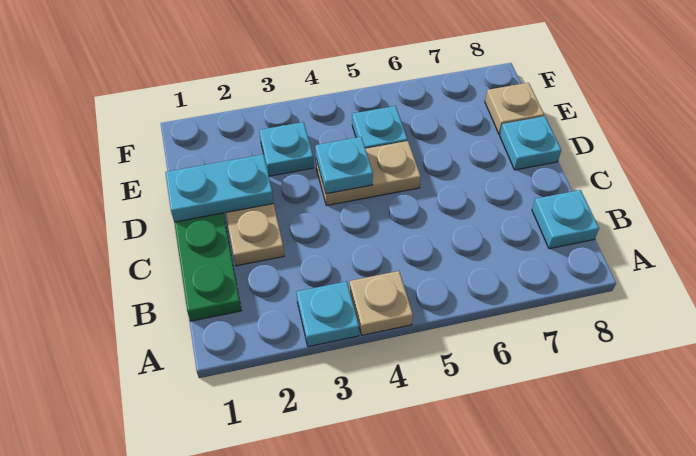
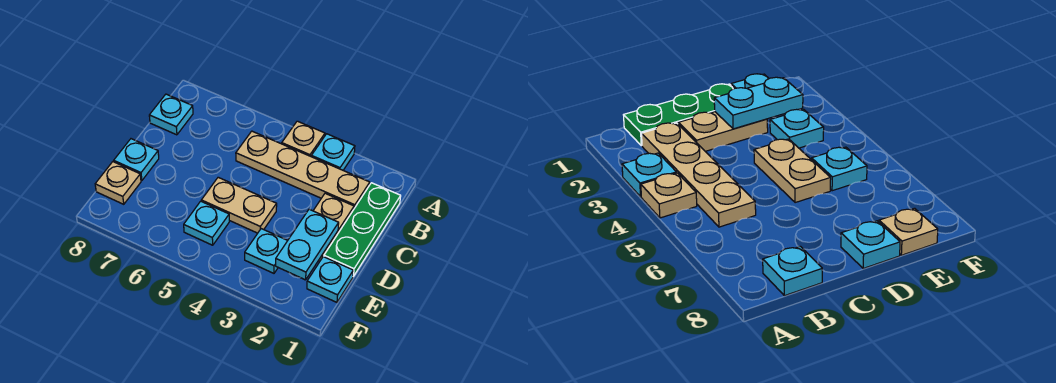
none -> tan plate B2:B5 level 1
cyan plate D1:D2 level 2 -> cyan plate D2:E2 level 2
cyan plate D4 level 2 -> cyan plate E1 level 1

